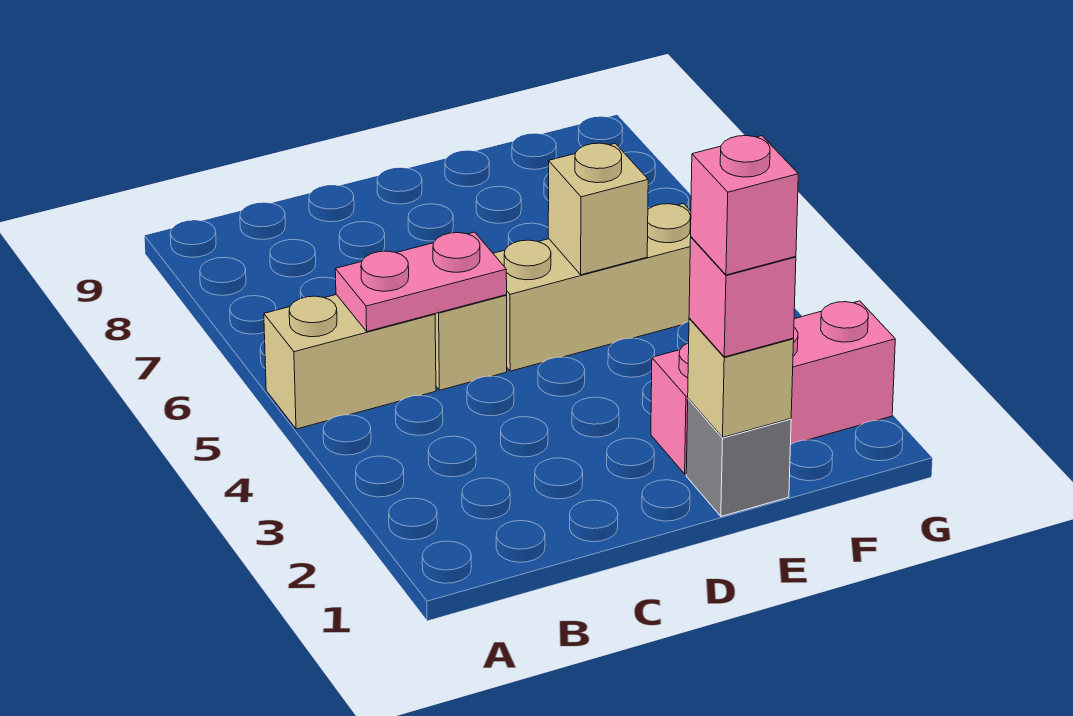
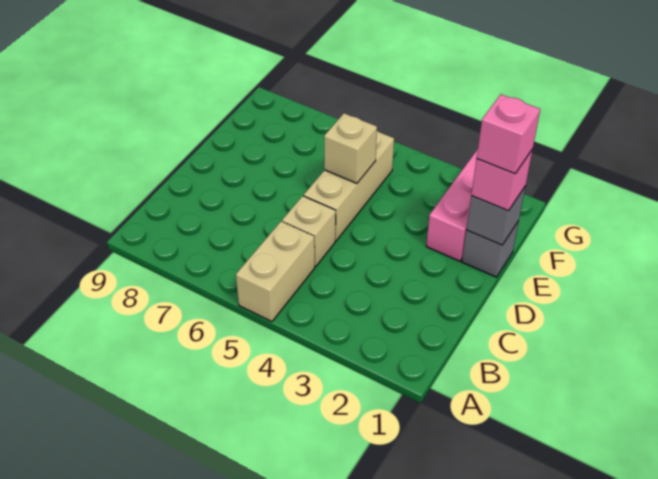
pink plate B5:C5 level 2 -> none
tan brick E1 level 2 -> grey brick E1 level 2

